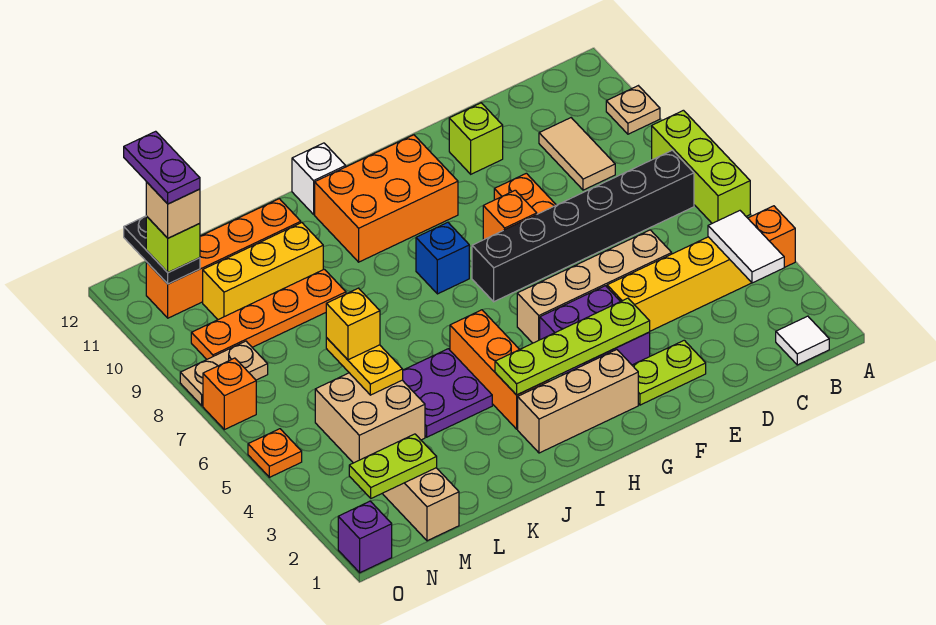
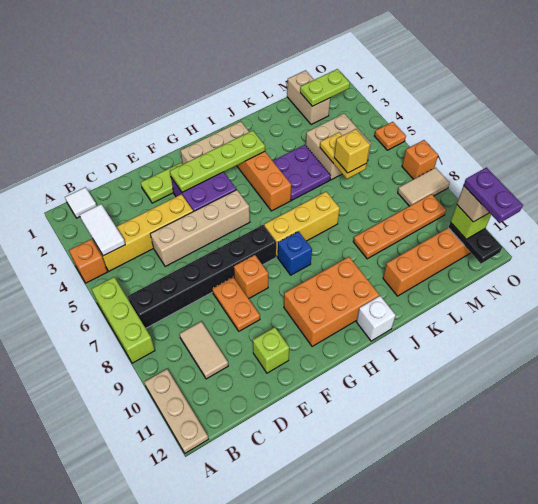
tan plate A10 level 1 -> tan plate A10:A12 level 1
yellow brick K10:M10 level 1 -> yellow brick H7:J7 level 1
tan plate N8:O8 level 1 -> tan tile N8:O8 level 1
purple brick O1 level 1 -> none

